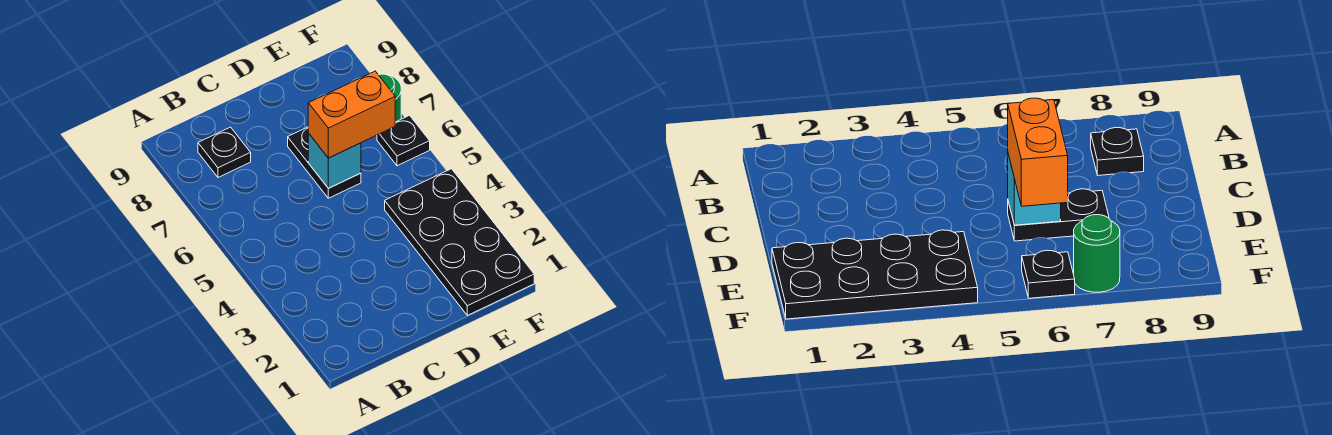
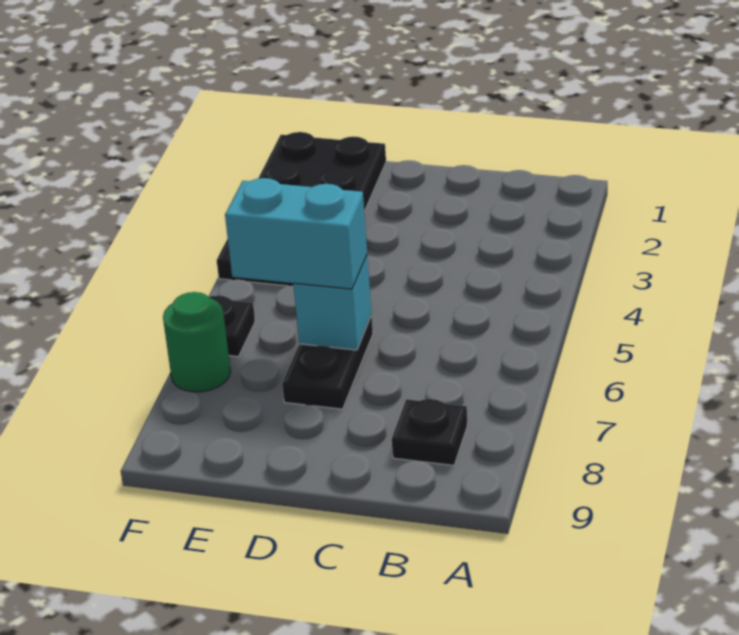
orange brick D6:E6 level 3 -> cyan brick D6:E6 level 3

